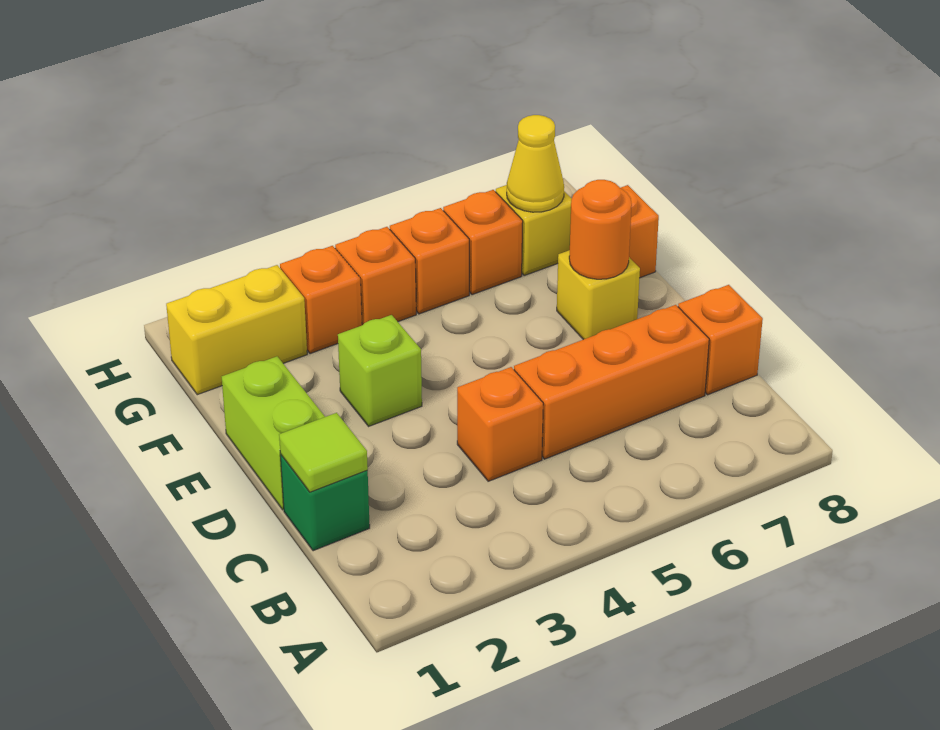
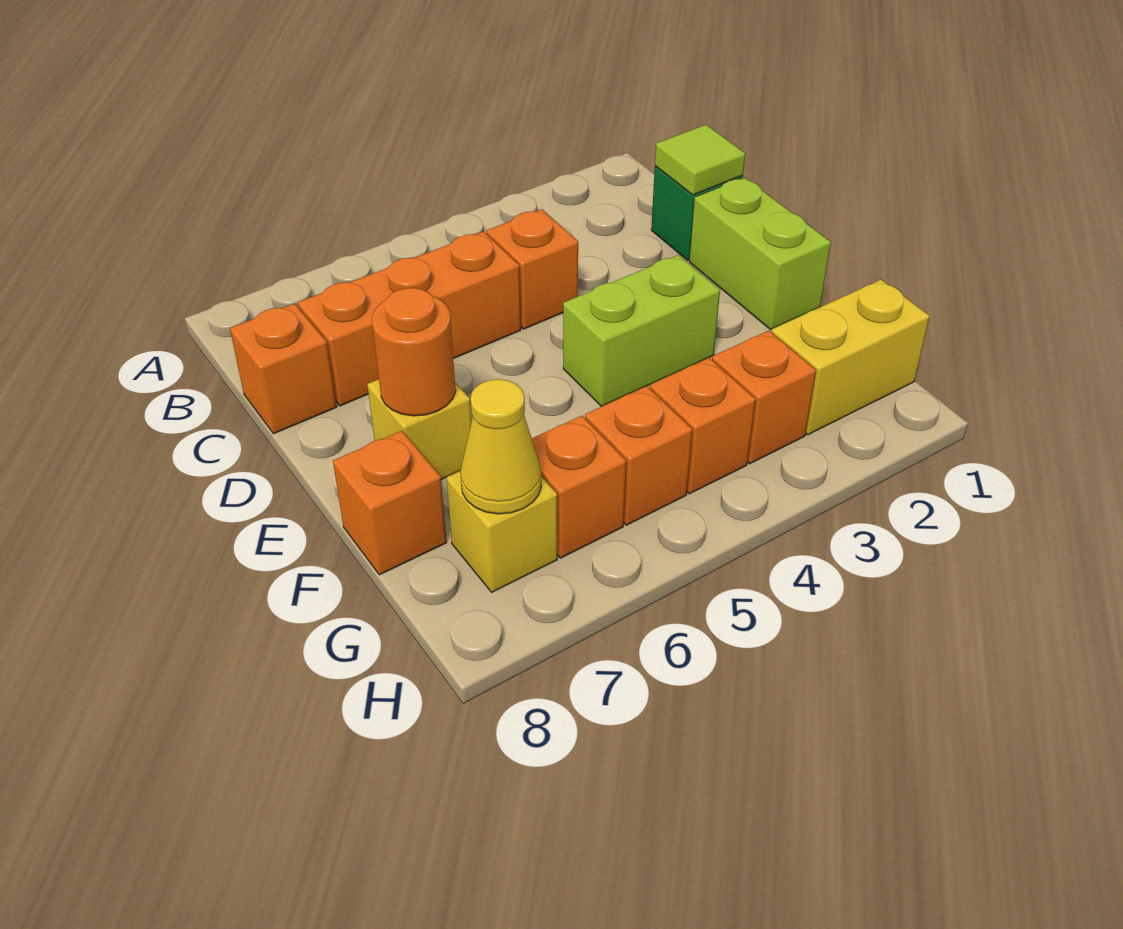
lime brick E3 level 1 -> lime brick E3:E4 level 1

